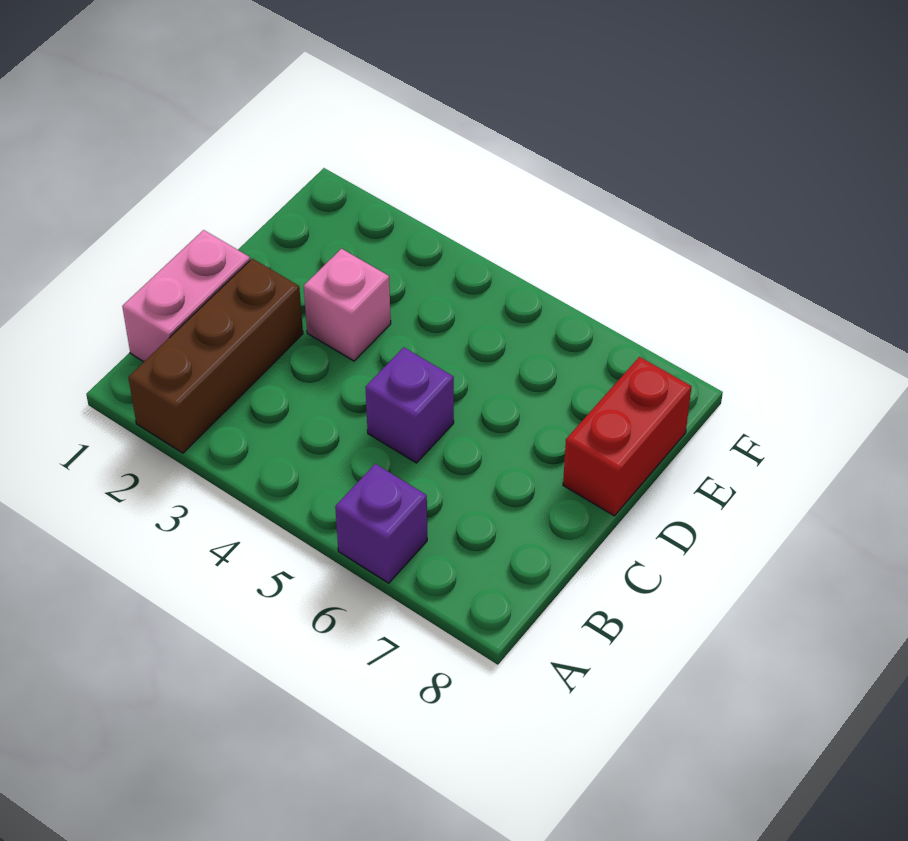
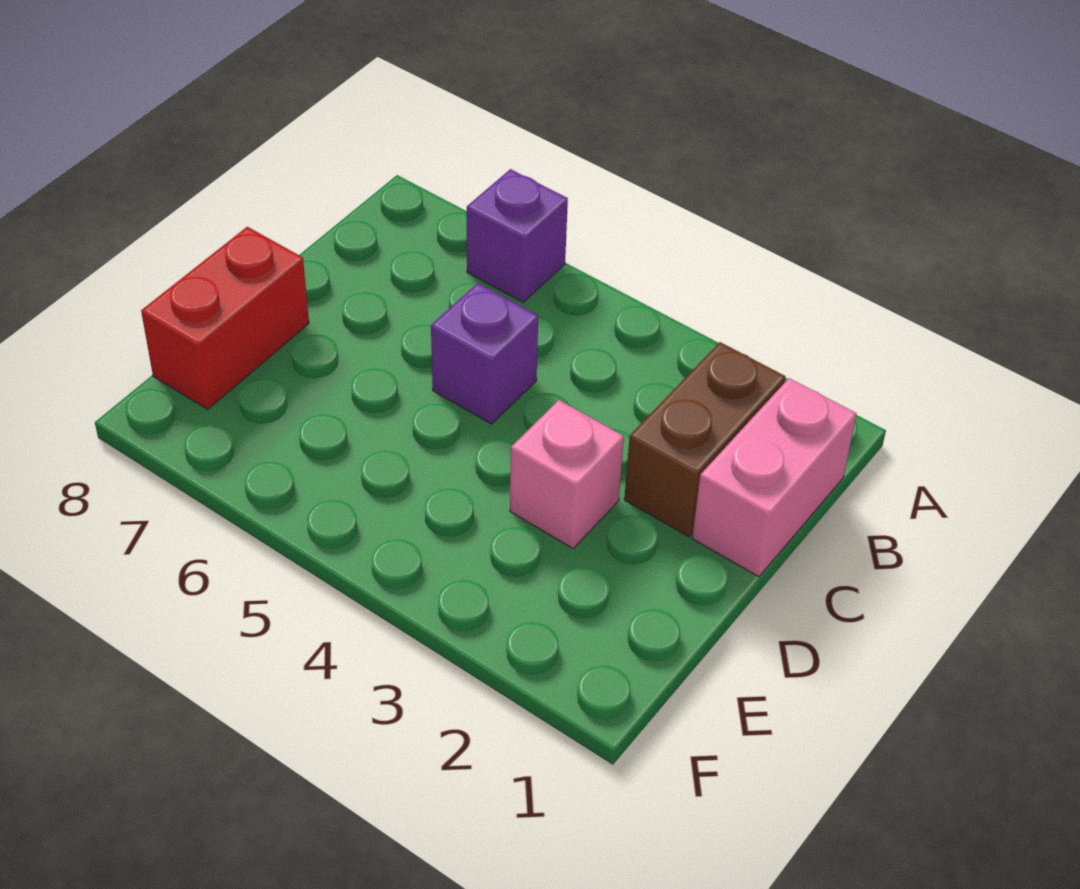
brown brick A2:C2 level 1 -> brown brick B2:C2 level 1

